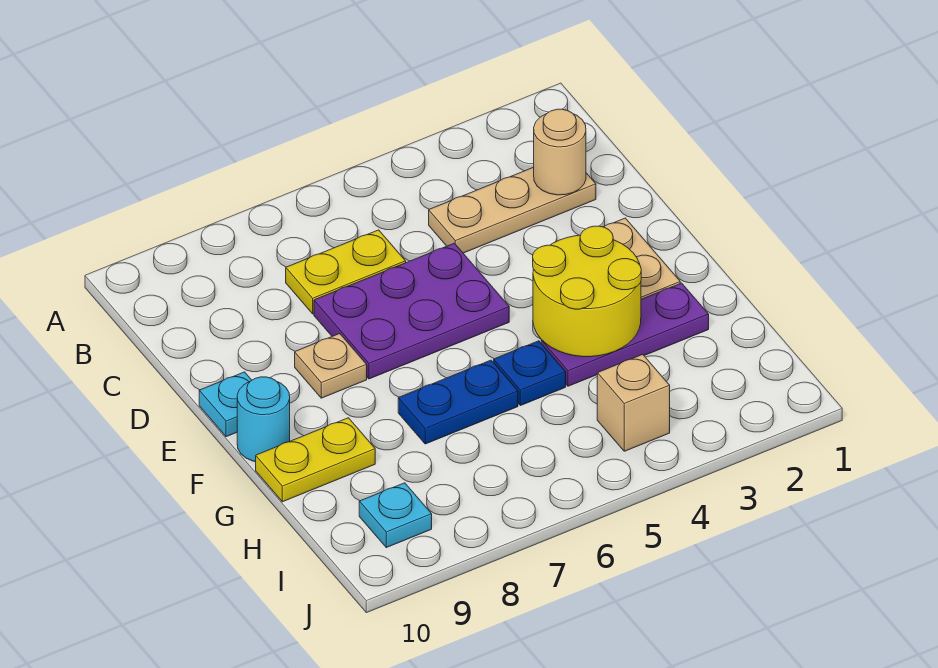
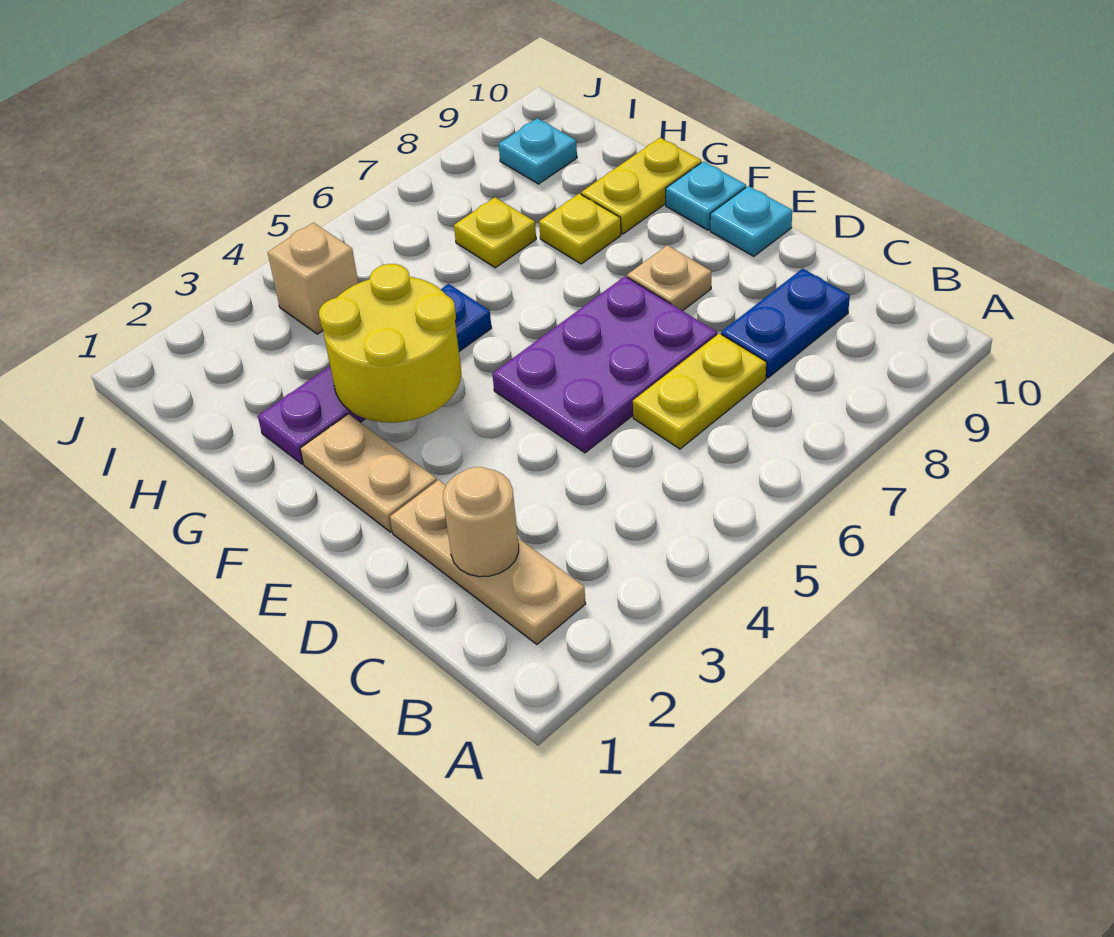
tan plate C2:C4 level 1 -> tan plate B2:D2 level 1
cyan round brick F10 level 1 -> cyan plate F10 level 1
blue plate G6:G7 level 1 -> blue plate C8:C9 level 1
none -> yellow plate G8 level 1
none -> yellow plate H7 level 1

